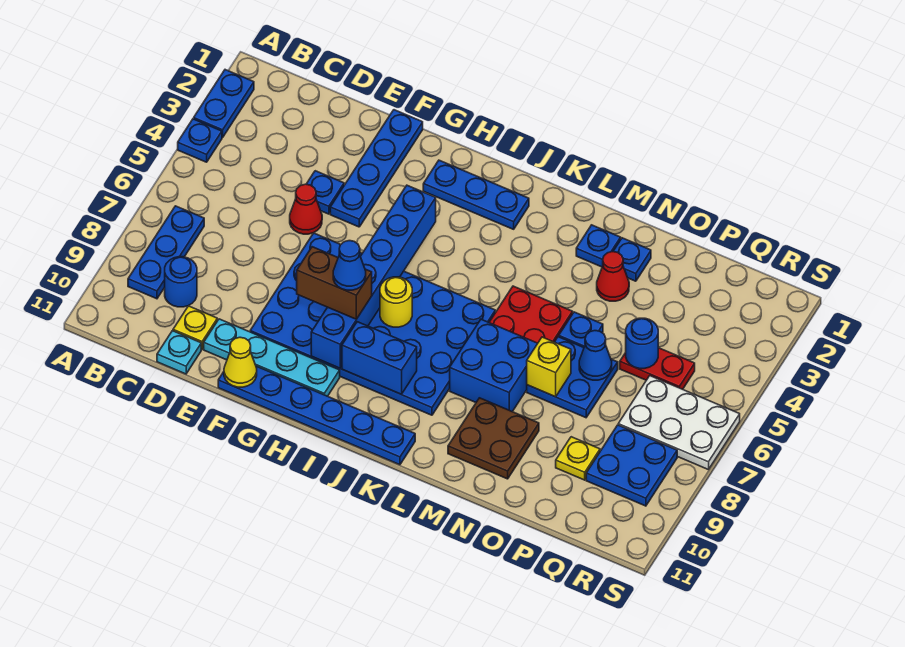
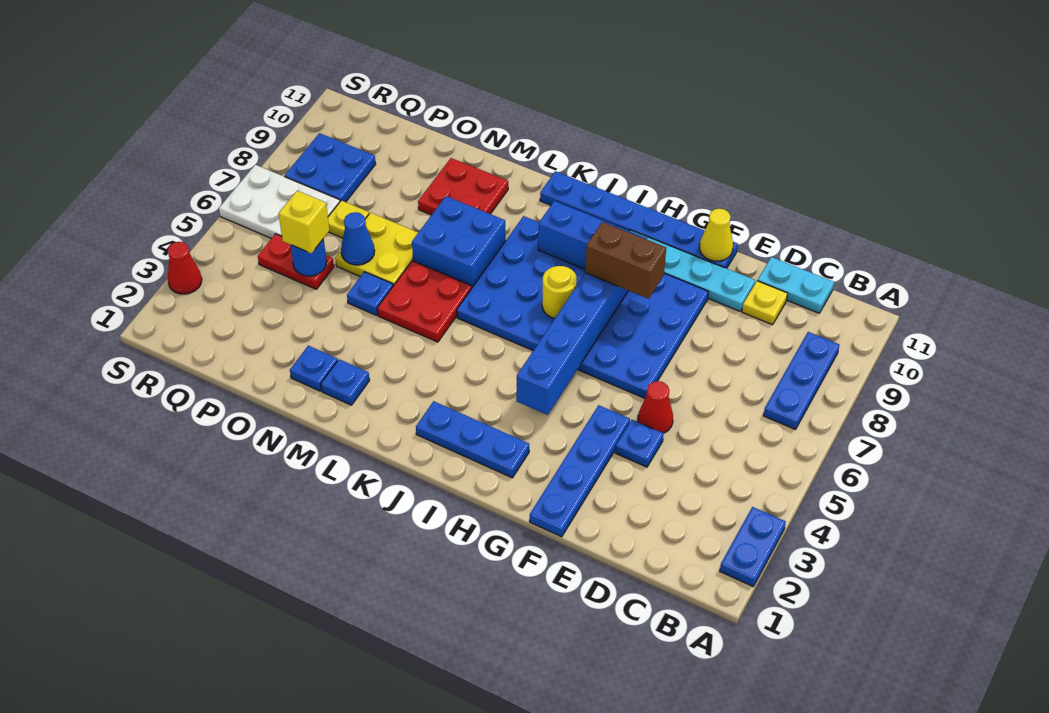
blue plate A4 level 1 -> none
blue round brick C9 level 1 -> none
cyan plate D11 level 1 -> cyan plate C11:D11 level 1
blue cone H8 level 4 -> none
brown plate M9:N10 level 1 -> red plate M9:N10 level 1
red cone N3 level 1 -> red cone S3 level 1
blue plate N6:O7 level 1 -> yellow plate N6:O7 level 1
yellow brick N7 level 2 -> yellow brick P5 level 3
yellow plate P9 level 1 -> yellow plate P7 level 1

